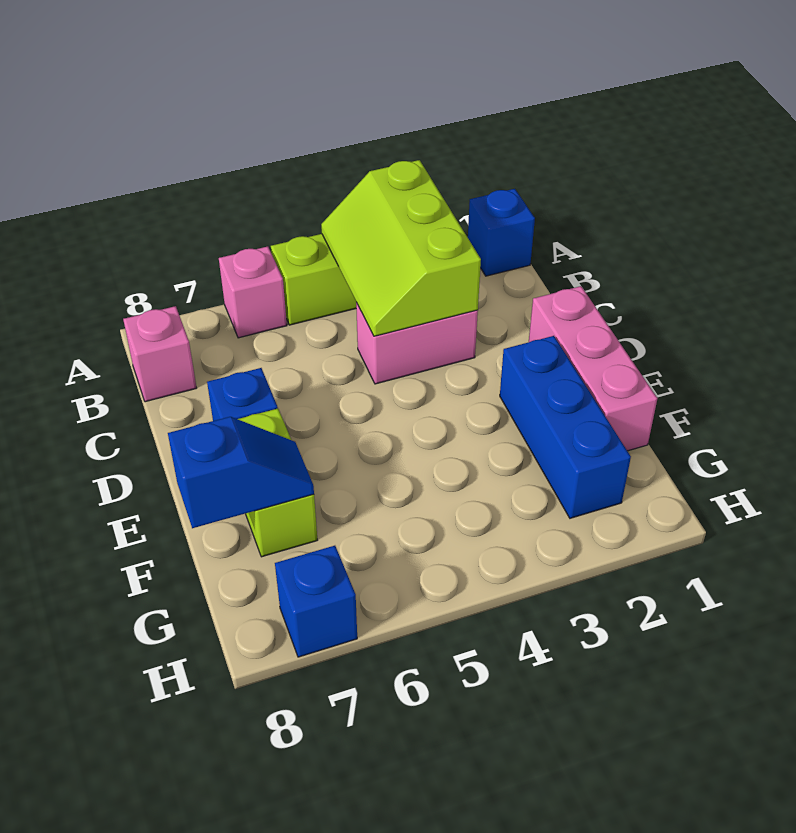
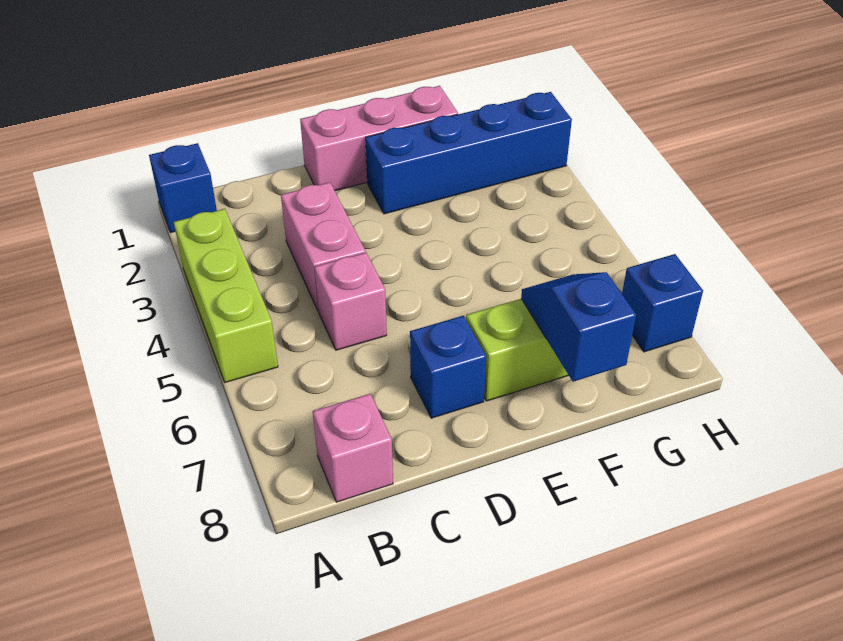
lime slope A3:C4 level 2 top 3 -> none
pink brick A6 level 1 -> pink brick C5 level 1
blue brick E2:G2 level 1 -> blue brick E2:H2 level 1

